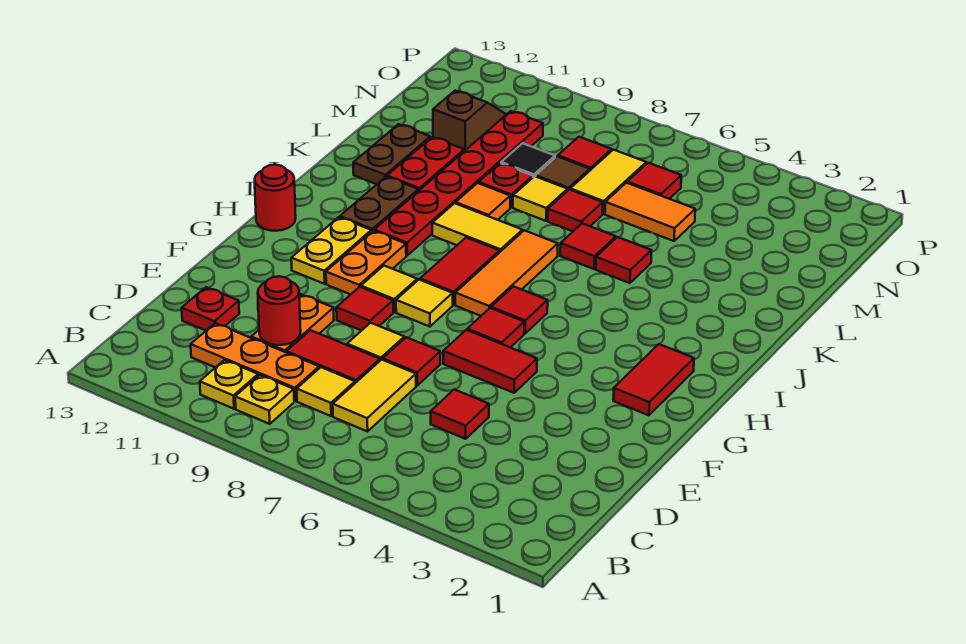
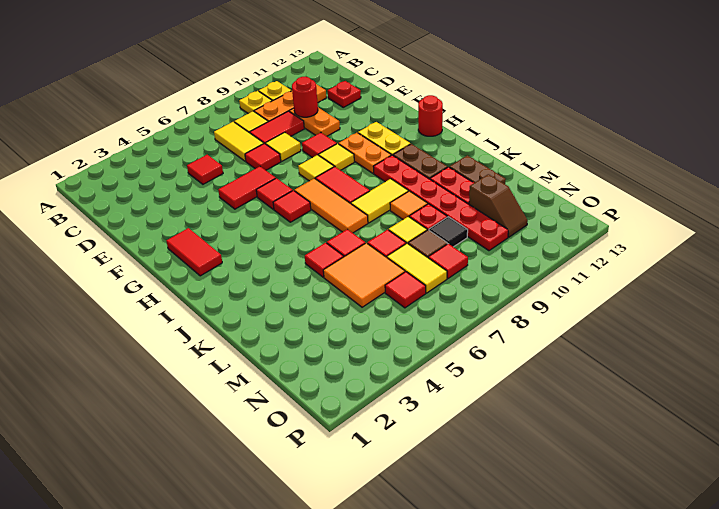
orange tile M5:M6 level 1 -> orange tile L5:M6 level 1

